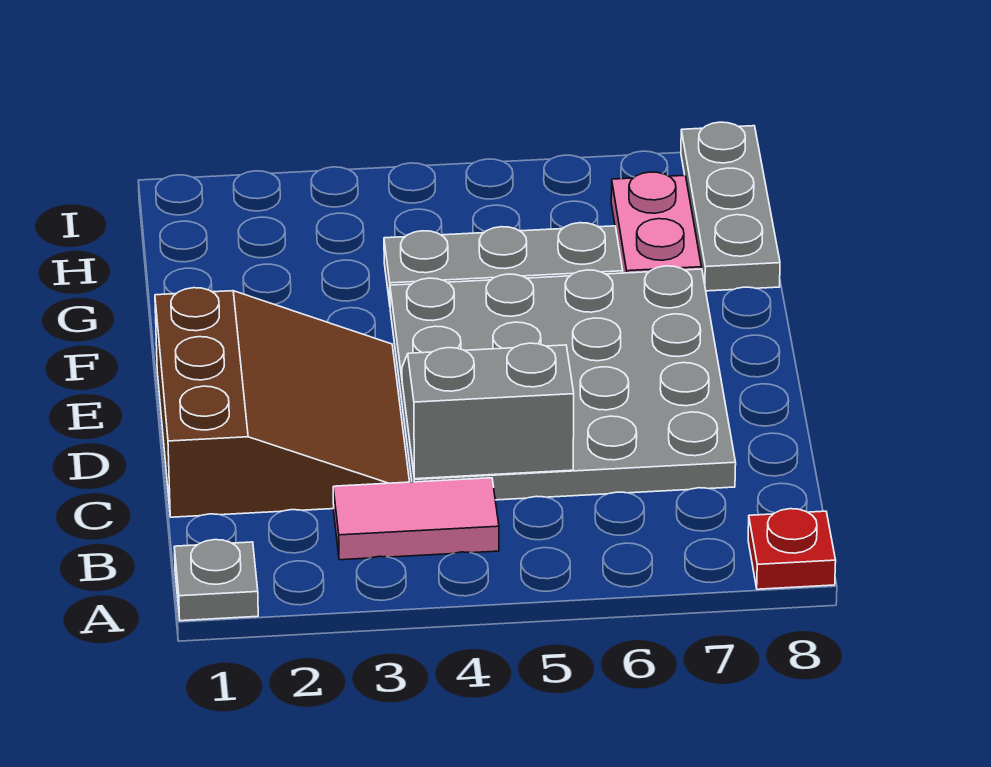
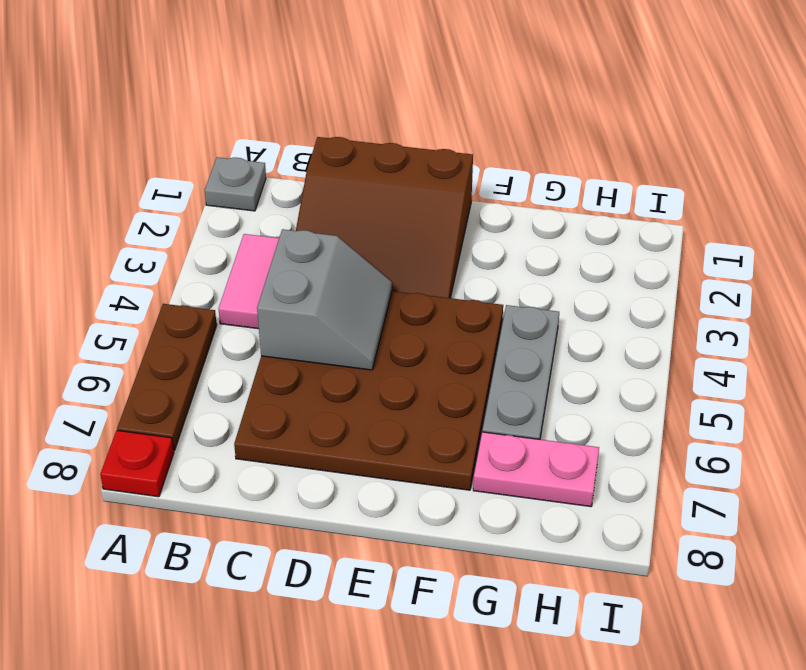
none -> brown plate A5:A7 level 1
grey plate C4:F7 level 1 -> brown plate C4:F7 level 1
grey plate G8:I8 level 1 -> none

